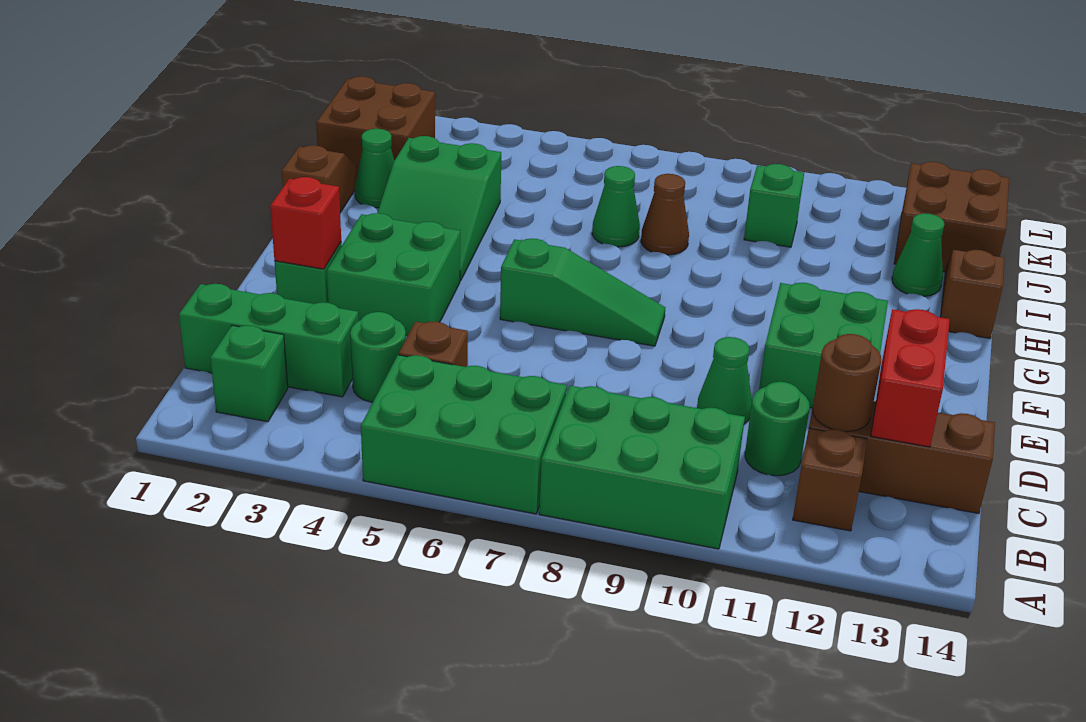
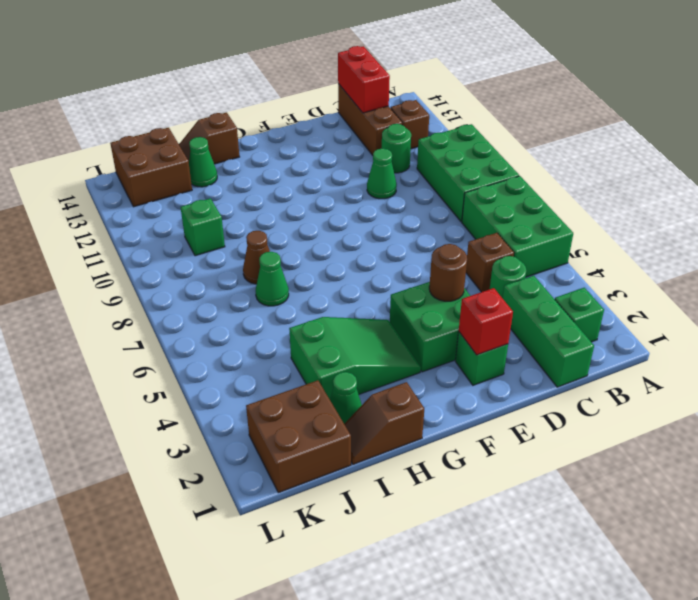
brown round brick C12 level 2 -> brown round brick E4 level 2
red brick C13:D13 level 2 -> red brick C13:C14 level 2
green brick E11:F12 level 1 -> none
green slope F6:F8 level 1 top 6 -> none

